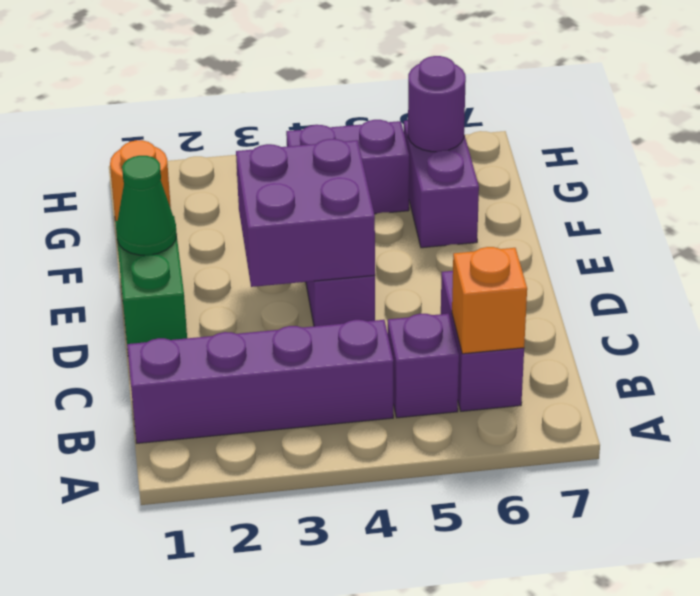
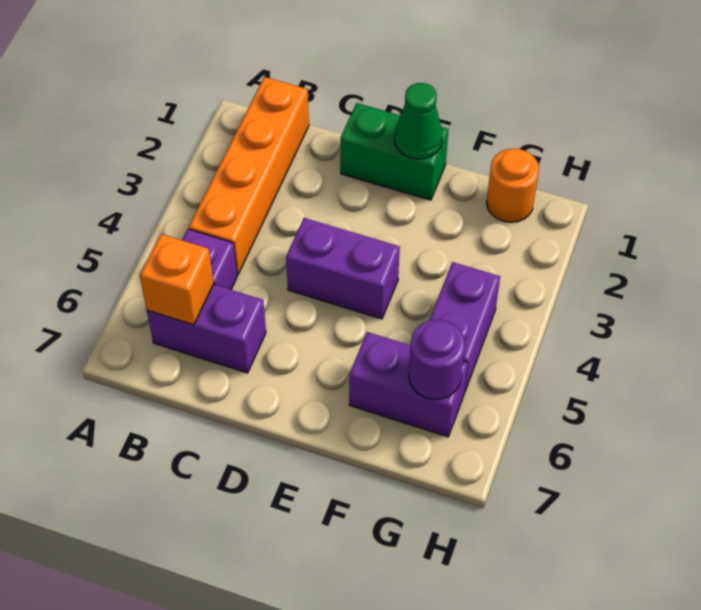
purple brick B1:B4 level 1 -> orange brick B1:B4 level 1
purple brick D3:E4 level 2 -> none

